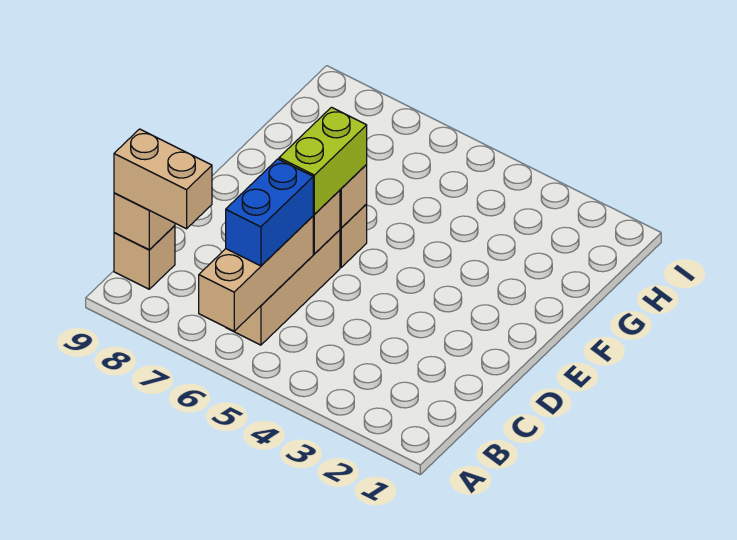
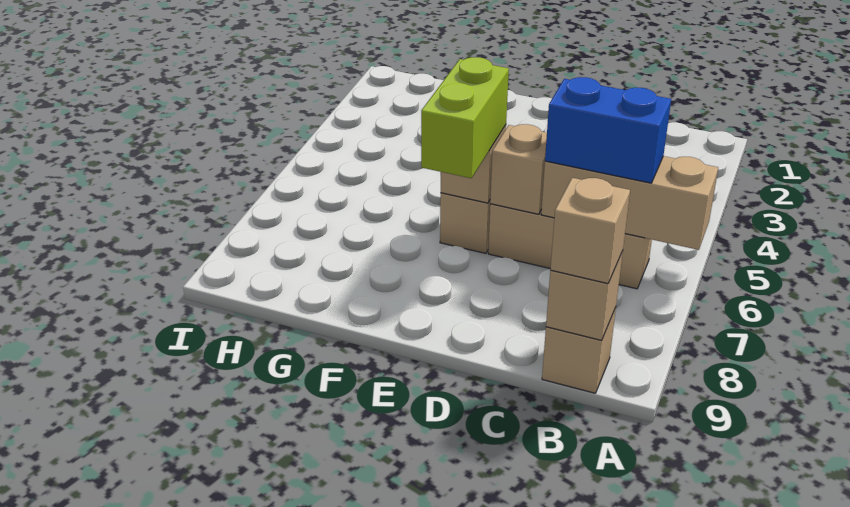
tan brick B8:B9 level 3 -> tan brick B9 level 3
lime brick D6:E6 level 3 -> lime brick E6:E7 level 3

